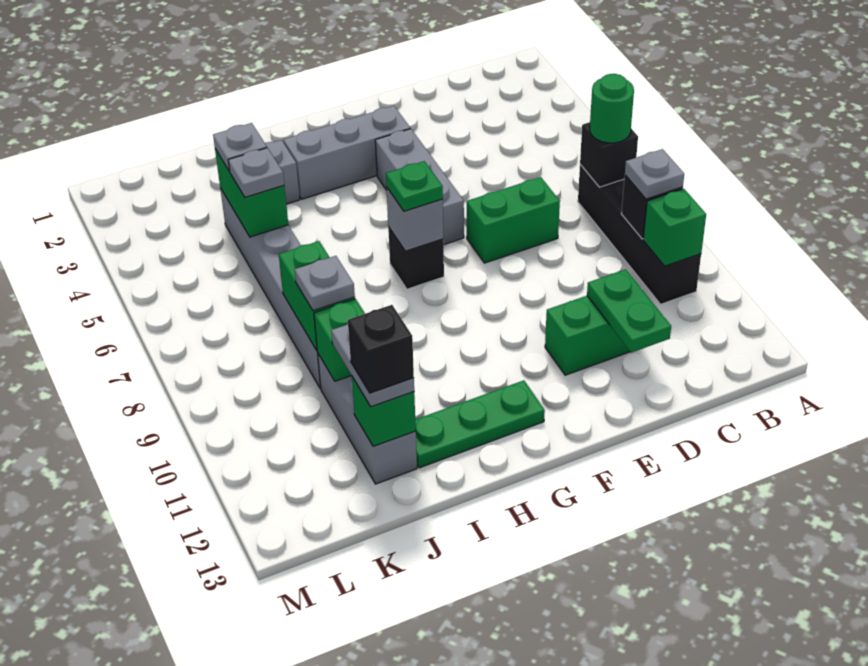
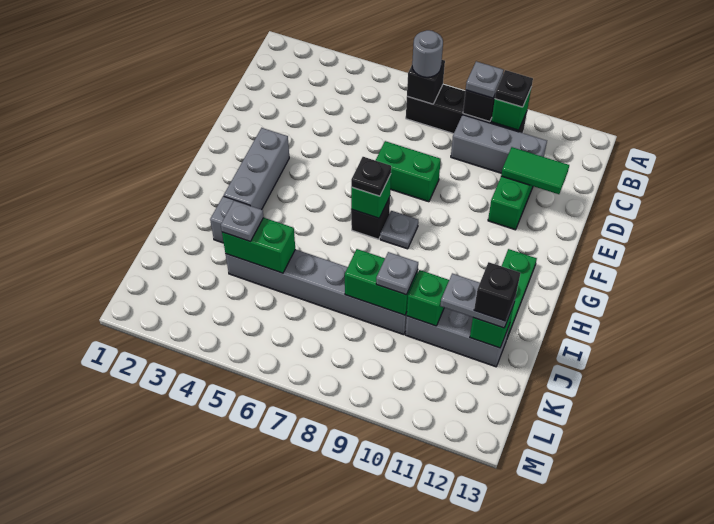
green round brick B7 level 3 -> grey round brick B7 level 3
none -> black plate B10 level 3
green brick D7:E7 level 1 -> green brick E7:E8 level 1
green plate D11:D12 level 2 -> green tile D11:D12 level 2
grey brick F4:F6 level 1 -> grey brick C9:C11 level 1
grey brick G7 level 2 -> green brick G7 level 2
green plate G7 level 3 -> black plate G7 level 3
grey plate J5 level 3 -> grey plate G8 level 1

